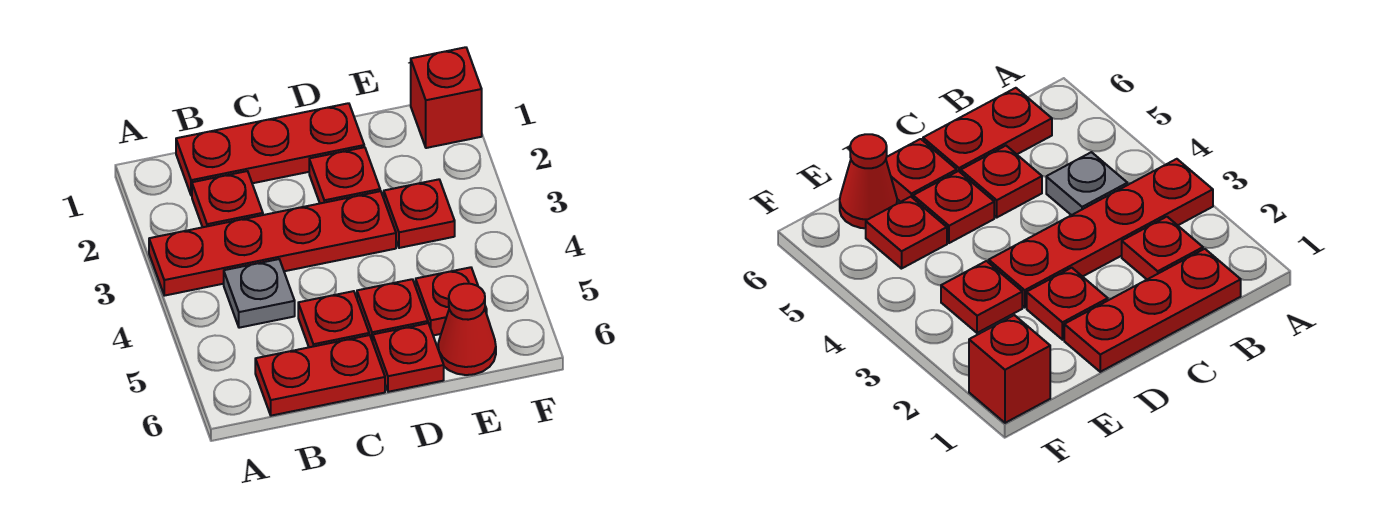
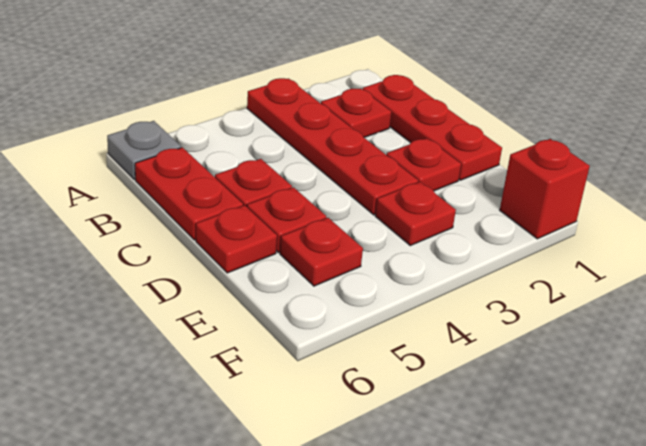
grey plate B4 level 1 -> grey plate A6 level 1
red cone E6 level 1 -> none

